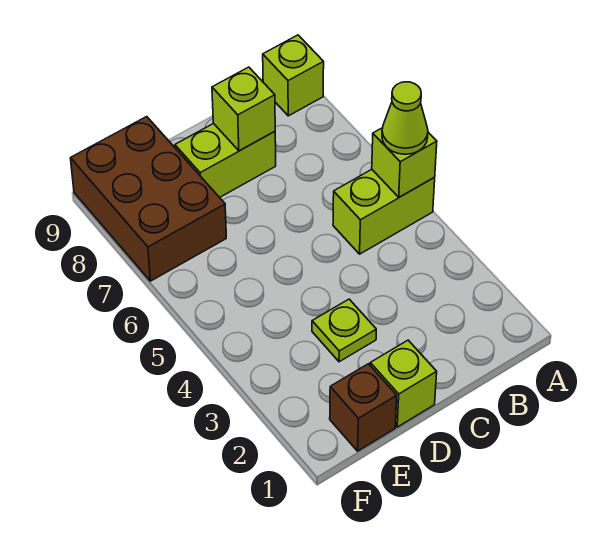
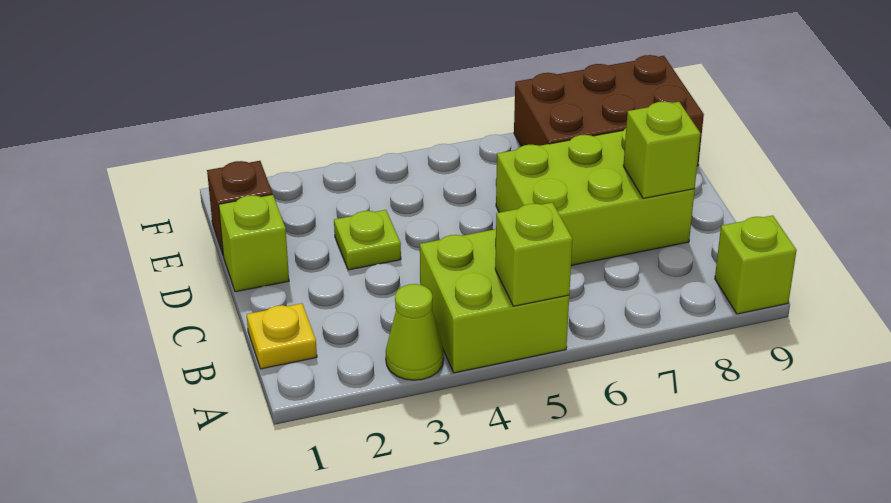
lime brick A5:B5 level 1 -> lime brick A4:B5 level 1
lime cone A5 level 3 -> lime cone A3 level 1
none -> yellow plate B1 level 1
lime brick C8:D8 level 1 -> lime brick C6:D8 level 1

